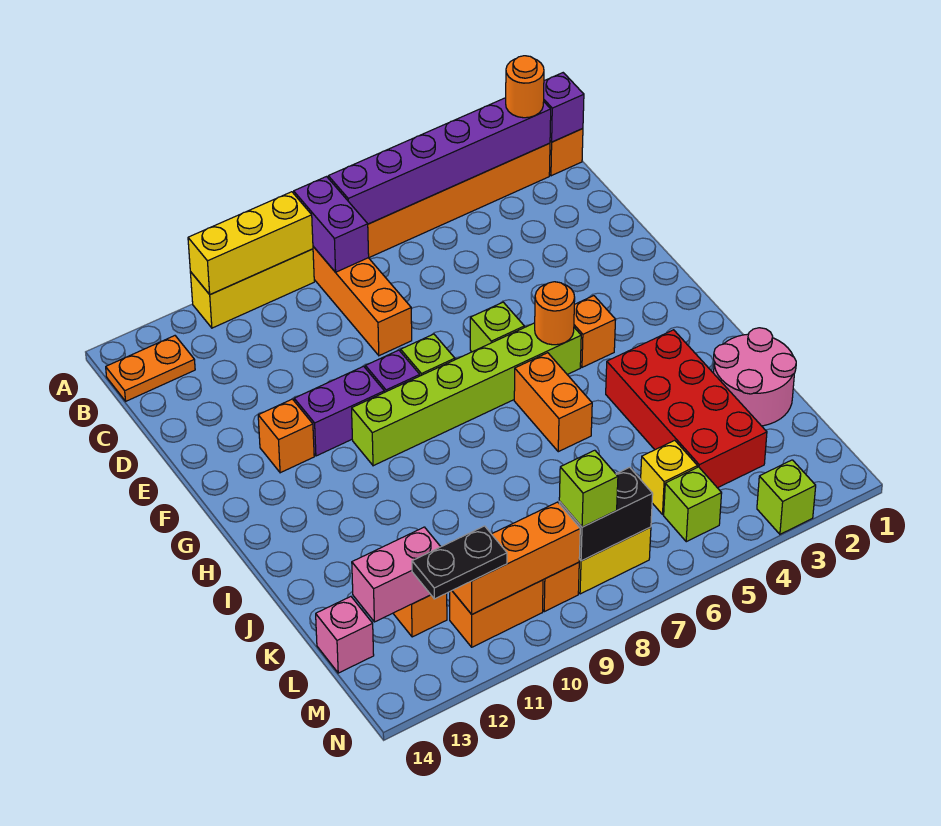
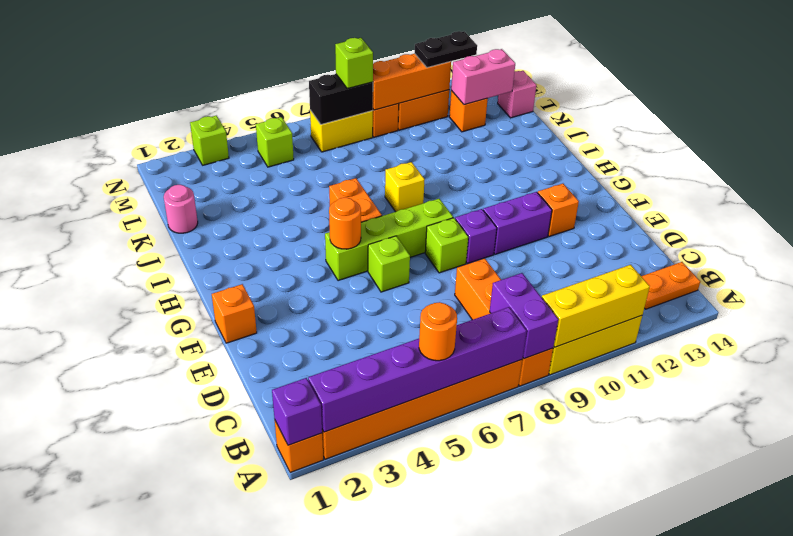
orange round brick A2 level 3 -> orange round brick A5 level 3
orange brick G4 level 1 -> orange brick F1 level 1
lime brick G5:G10 level 1 -> lime brick G5:G8 level 1
red brick I3:L4 level 1 -> none
pink round brick J1:K2 level 1 -> pink round brick K1 level 1
yellow brick L5 level 1 -> yellow brick I8 level 1

